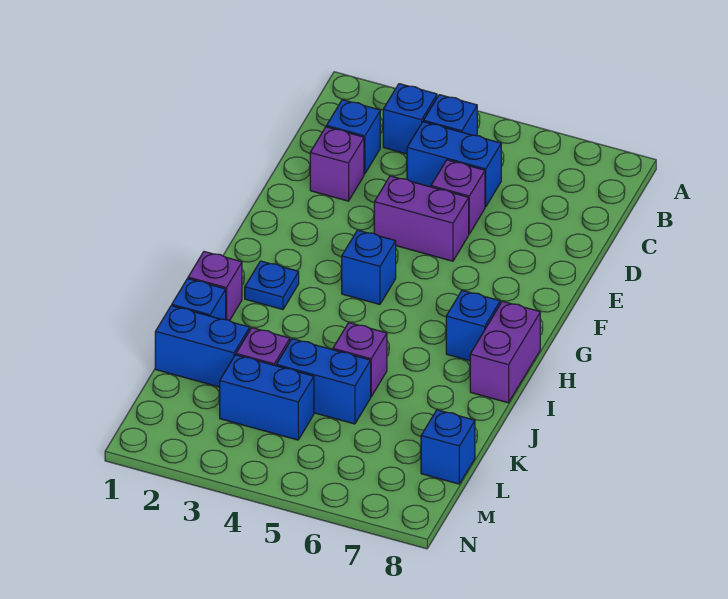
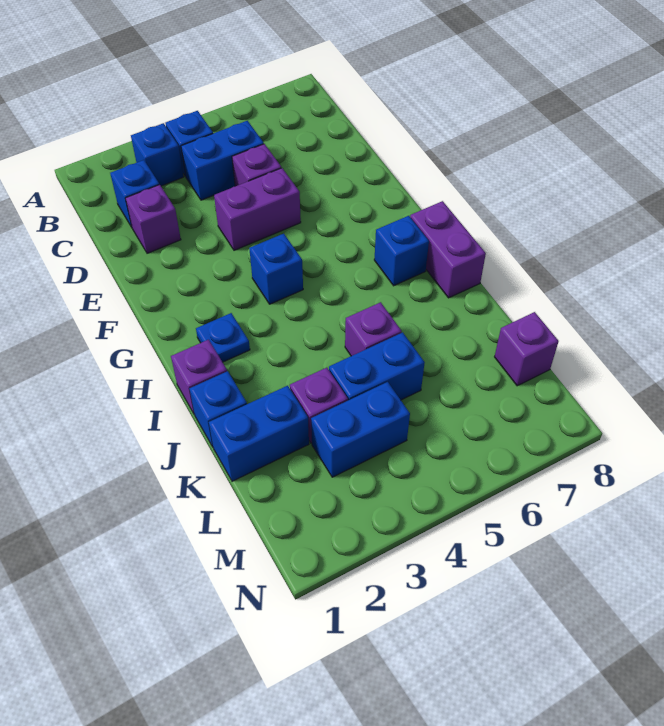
blue brick L8 level 1 -> purple brick L8 level 1

